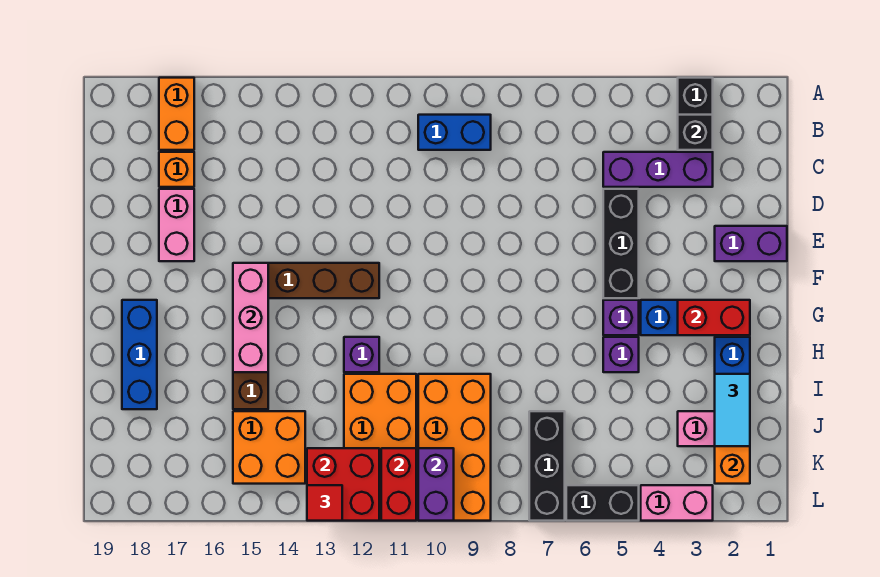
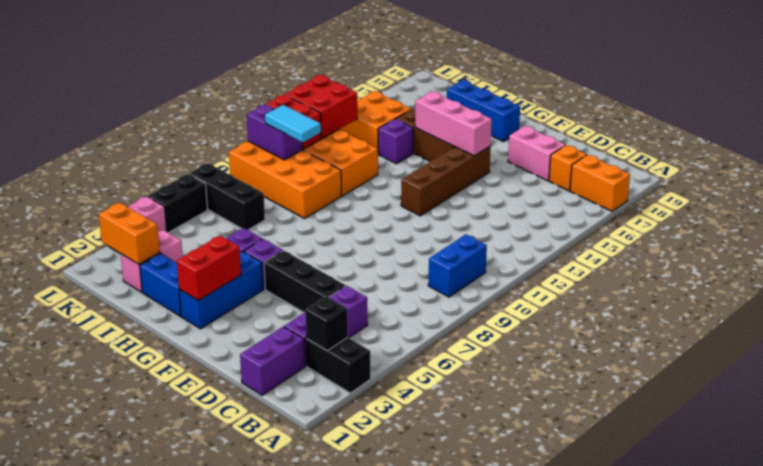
purple brick E1:E2 level 1 -> purple brick C1:C2 level 1
purple brick H12 level 1 -> purple brick I14 level 1
cyan tile I2:J2 level 3 -> cyan tile J10:K10 level 3
red tile L13 level 3 -> none

